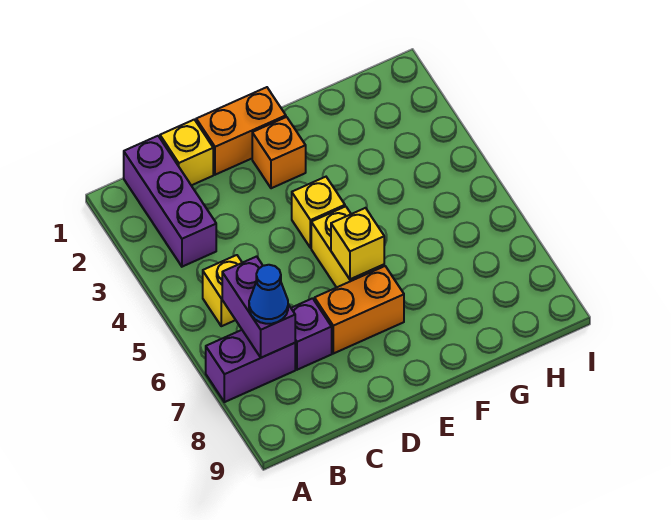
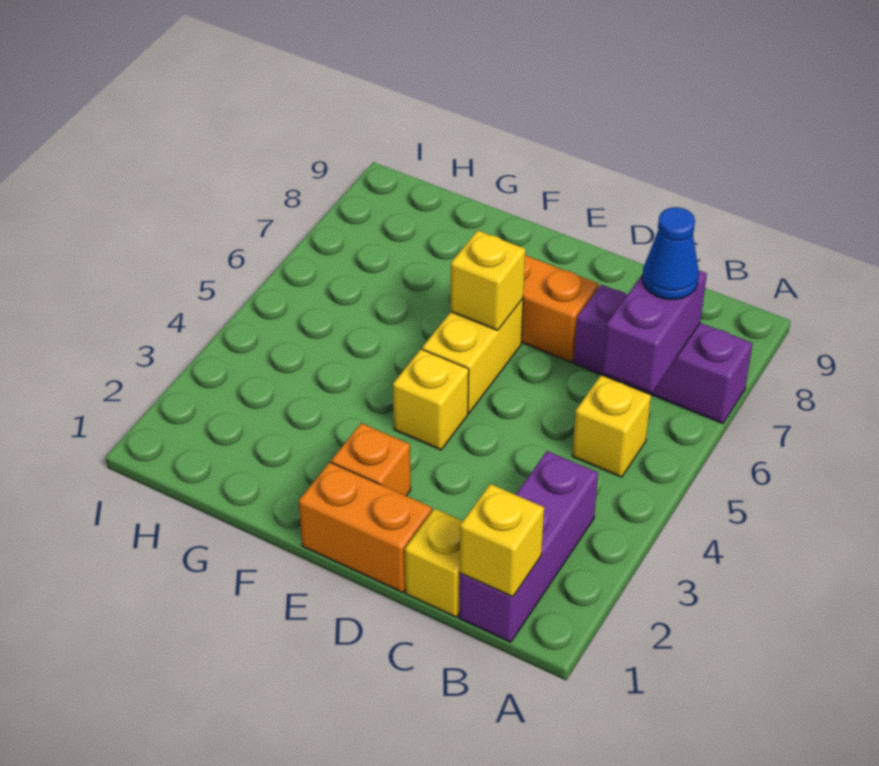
none -> yellow brick B1 level 2

